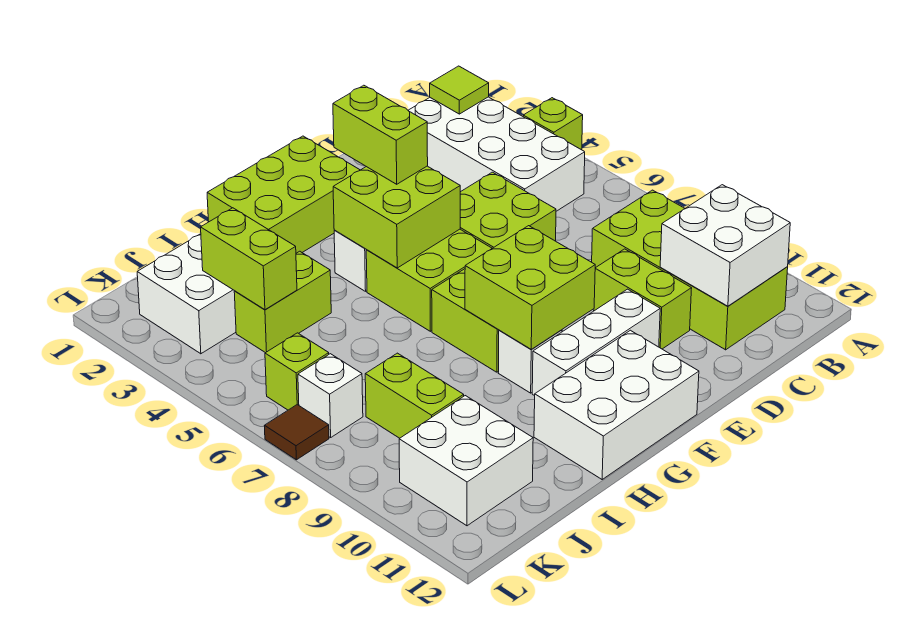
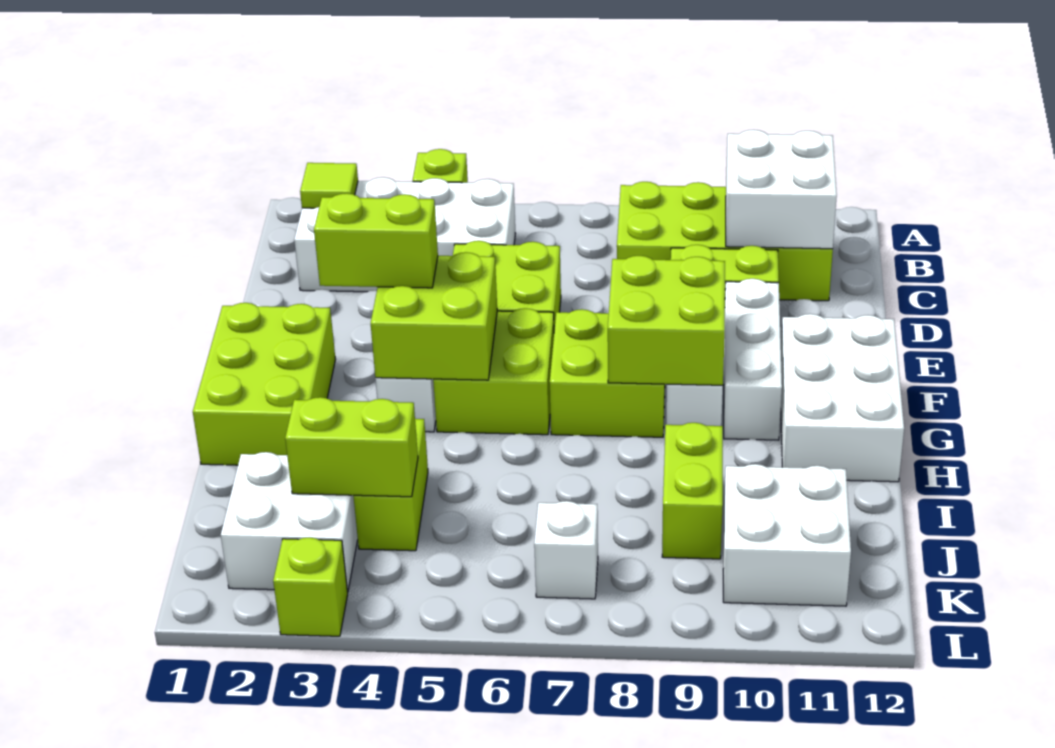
lime brick J8:J9 level 1 -> lime brick I9:J9 level 1
lime brick K6 level 1 -> lime brick L3 level 1
brown tile L7 level 1 -> none

